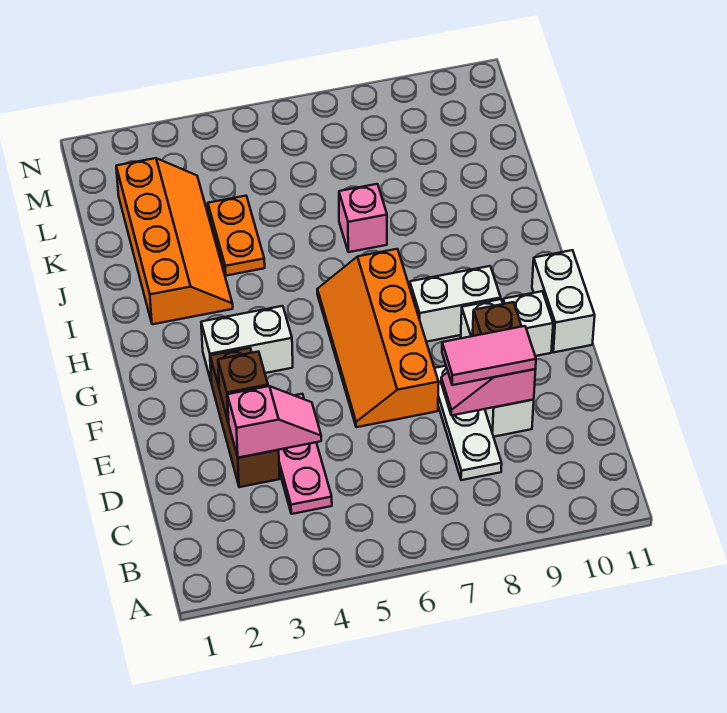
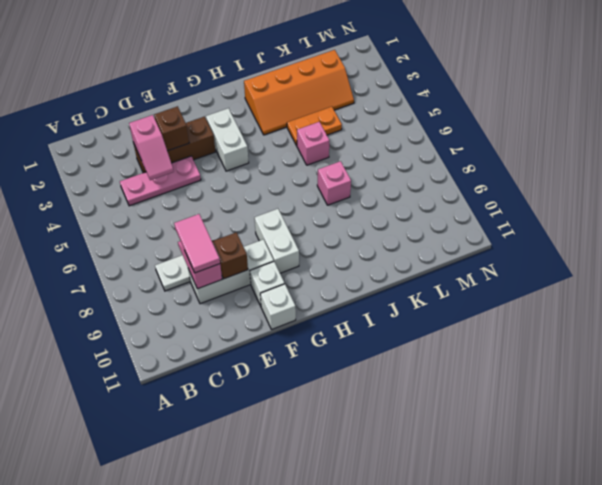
orange slope E6:H7 level 1 top 7 -> none
white brick F11:G11 level 1 -> white brick F11 level 1
none -> pink brick J5 level 1

